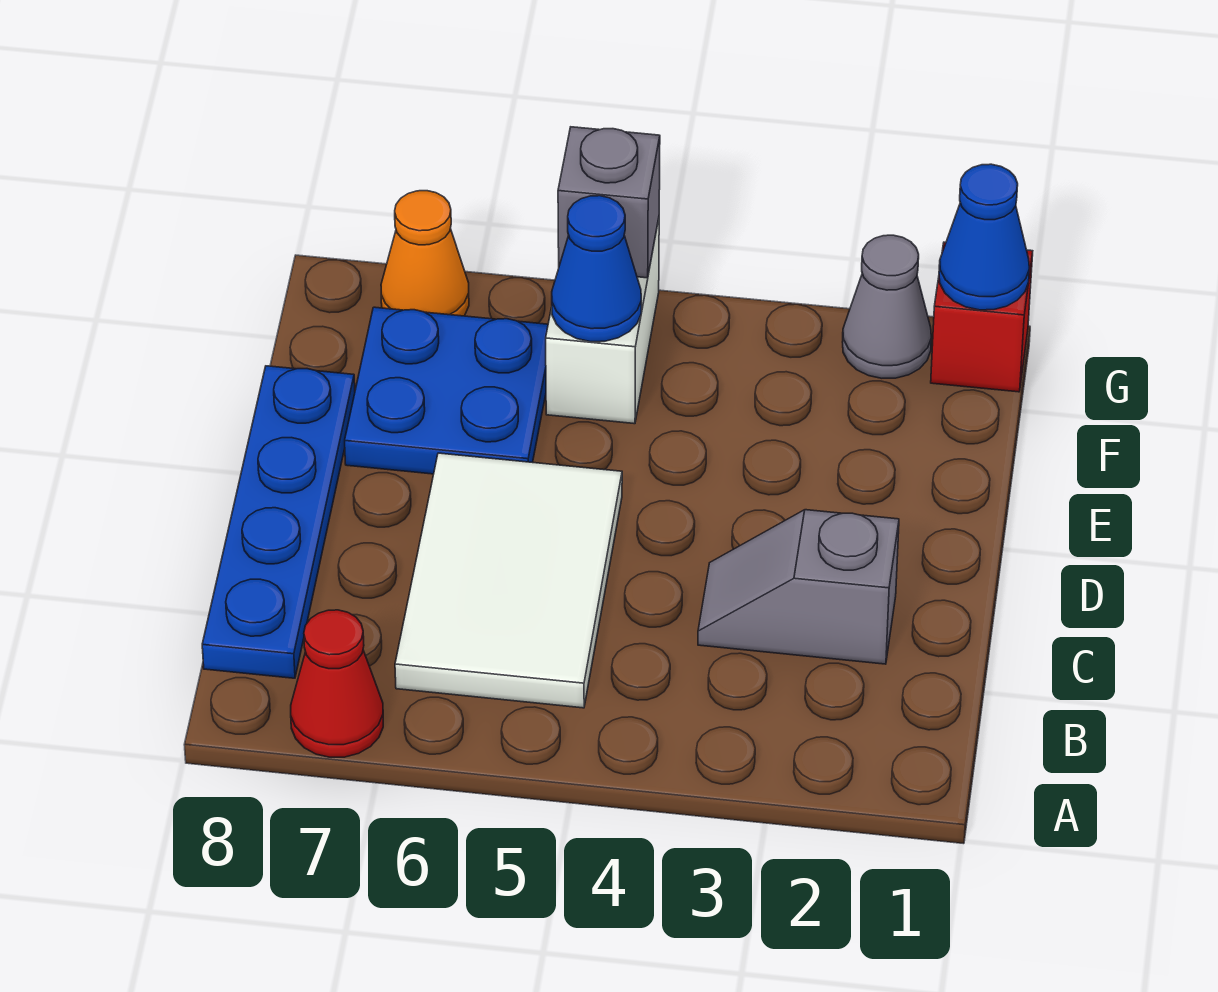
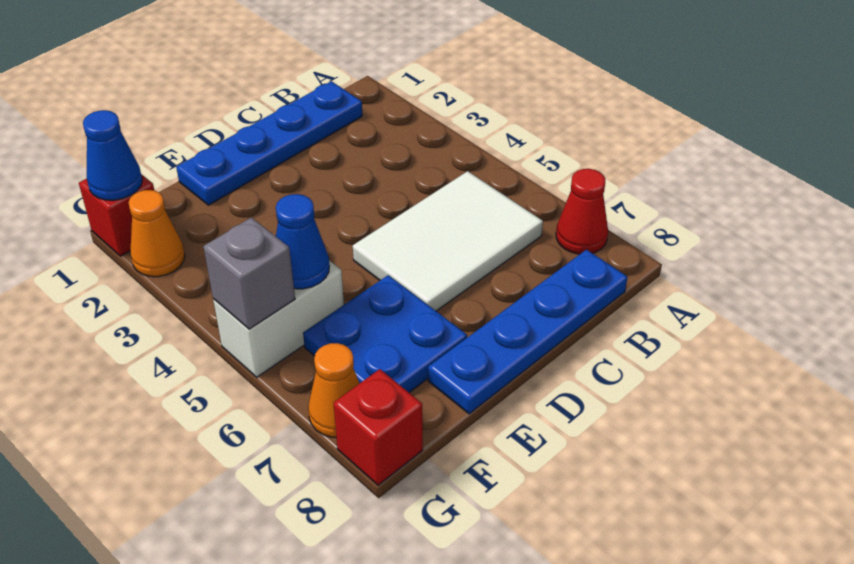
none -> blue plate B1:E1 level 1
grey slope C2:C3 level 1 top 2 -> none
grey cone G2 level 1 -> orange cone G2 level 1
none -> red brick G8 level 1

